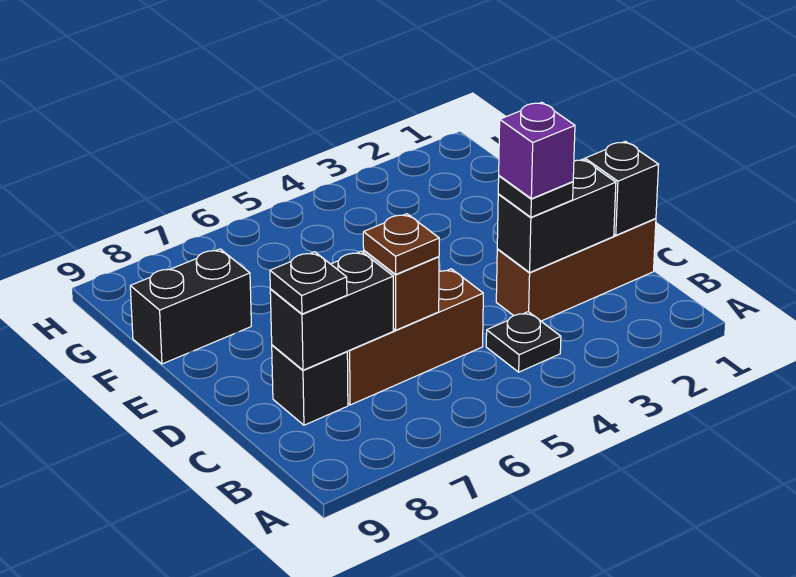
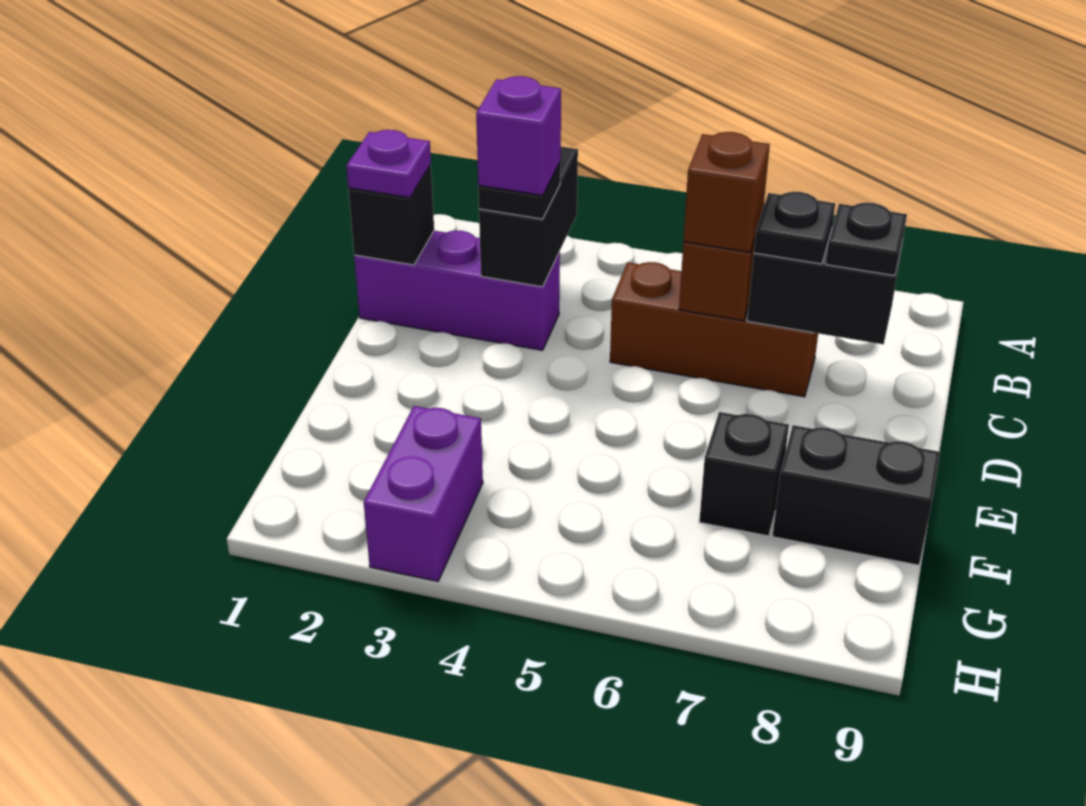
black plate B4 level 1 -> black plate C7 level 3
brown brick C1:C3 level 1 -> purple brick C1:C3 level 1
none -> purple plate C1 level 3
black brick C2:C3 level 2 -> black brick B3:C3 level 2
brown plate C6 level 3 -> brown brick C6 level 3
black brick C8 level 1 -> black brick F7 level 1
none -> purple brick G3:H3 level 1

